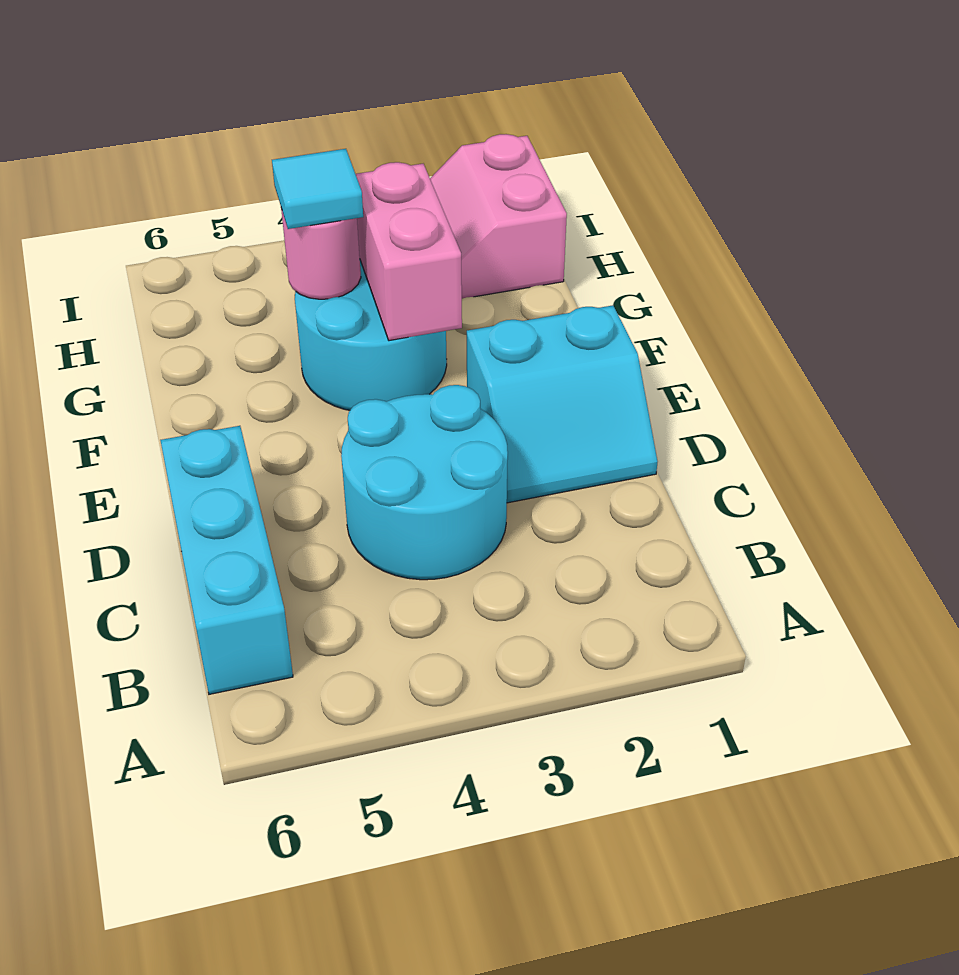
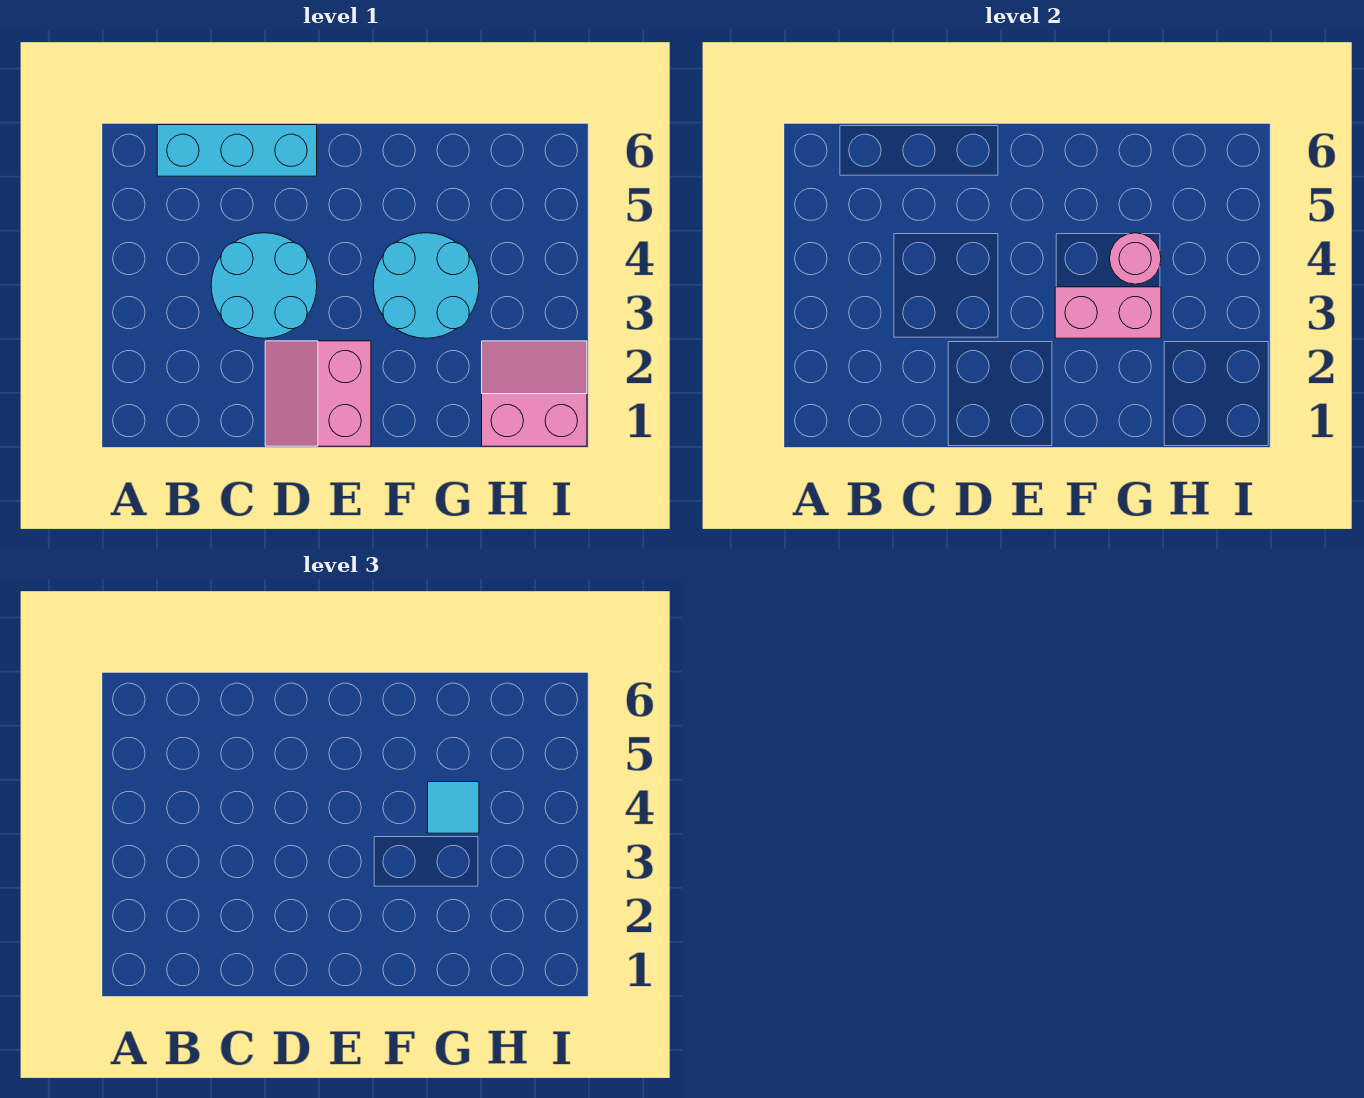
cyan slope D1:E2 level 1 top E -> pink slope D1:E2 level 1 top E

